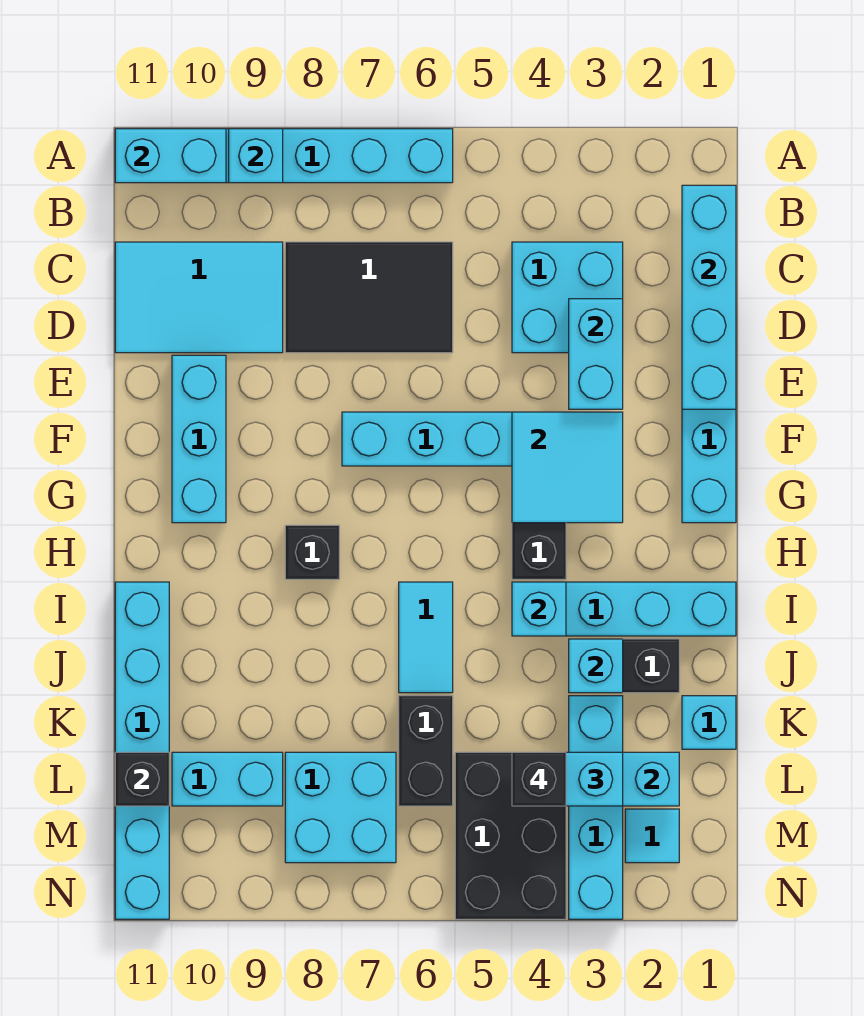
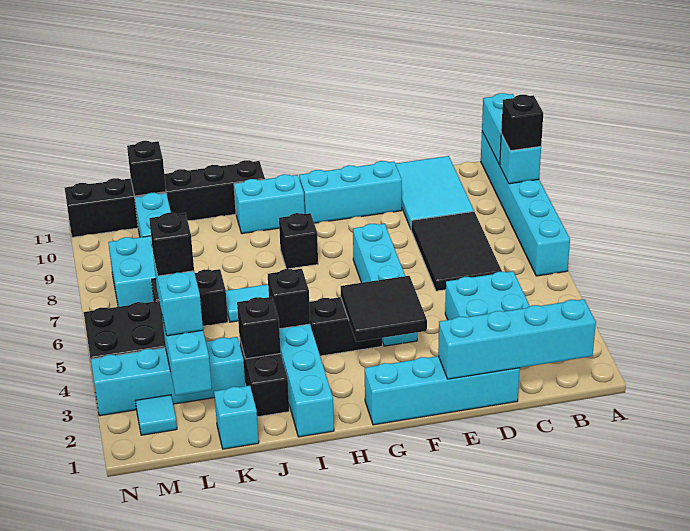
none -> black brick A9 level 3
cyan brick D3:E3 level 2 -> cyan brick H10:I10 level 1
cyan tile F3:G4 level 2 -> black tile F3:G4 level 2
cyan brick I4 level 2 -> black brick I4 level 2
cyan brick I11:N11 level 1 -> black brick I11:N11 level 1
cyan brick J3 level 2 -> black brick J3 level 2

